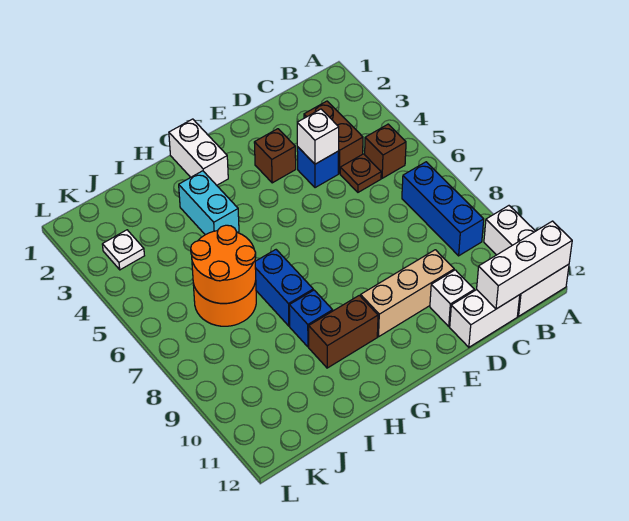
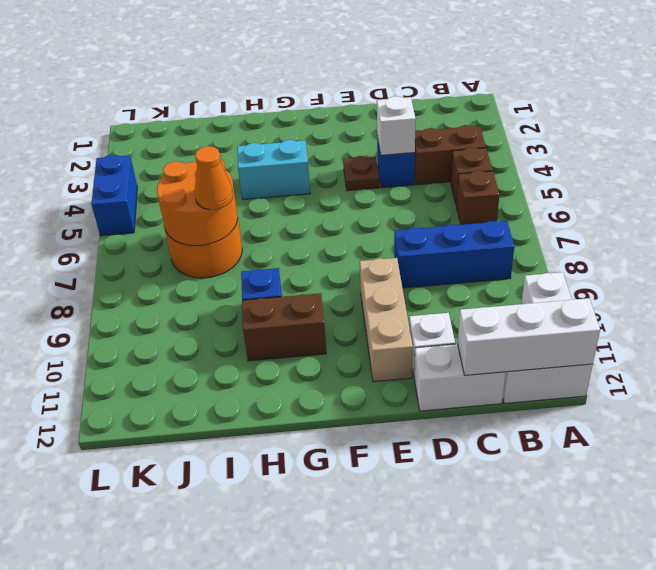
blue brick B7:B9 level 1 -> blue brick B8:D8 level 1
brown brick C3:C4 level 1 -> brown brick B4:C4 level 1
brown plate C5 level 1 -> brown plate E4 level 1
tan brick D10:F10 level 1 -> tan brick E9:E11 level 1
brown brick E3 level 1 -> brown brick B6 level 1
white brick G1:G2 level 1 -> none
cyan brick H3:H4 level 1 -> cyan brick G4:H4 level 1
blue brick H7:H8 level 1 -> blue brick L4:L5 level 1
none -> orange cone I7 level 3
white plate K3 level 1 -> none

